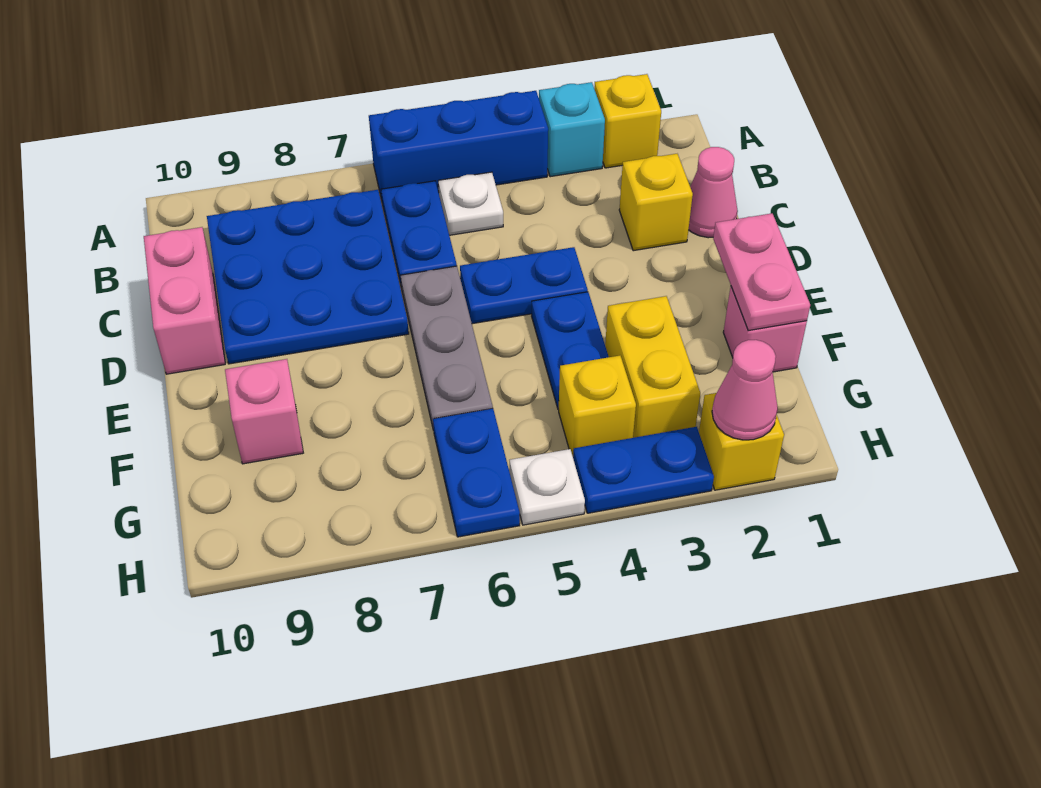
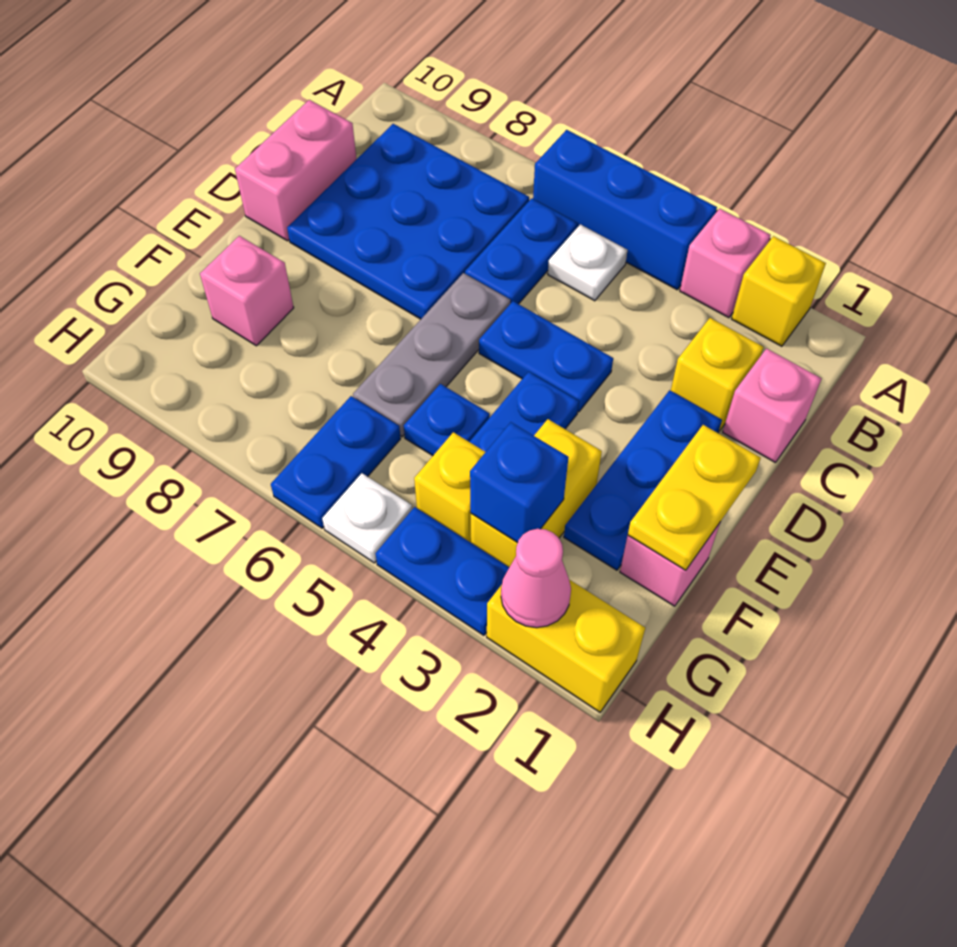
cyan brick A3 level 1 -> pink brick A3 level 1
pink cone C1 level 1 -> pink brick C1 level 1
none -> blue plate D2:F2 level 1
pink plate E1:F1 level 2 -> yellow plate E1:F1 level 2
none -> blue plate F5 level 1
none -> blue brick G3 level 2
yellow brick H2 level 1 -> yellow brick H1:H2 level 1

